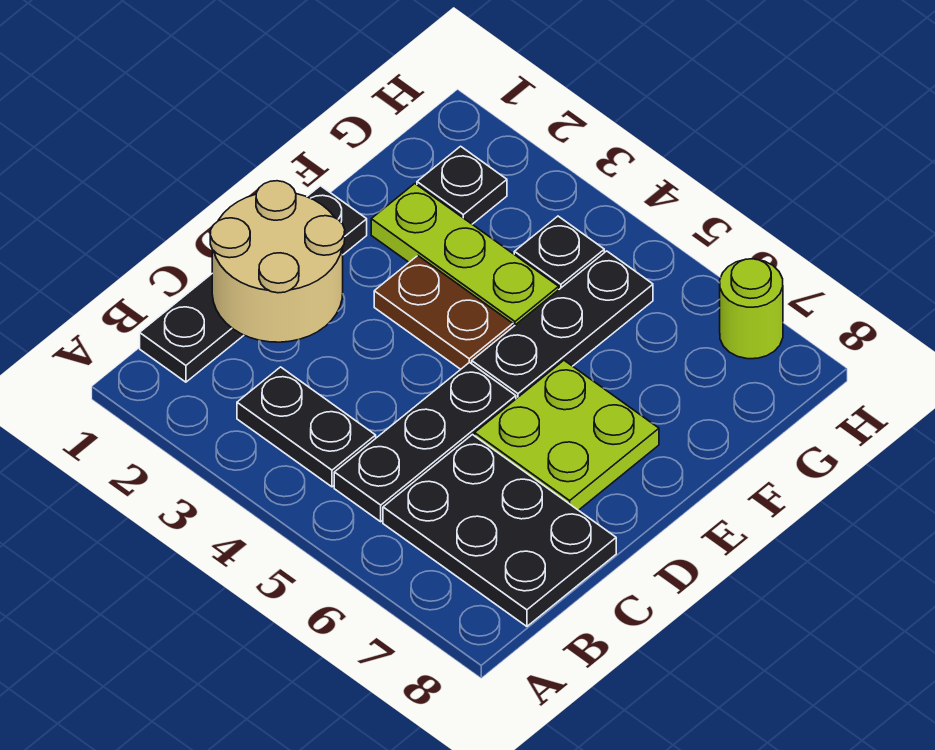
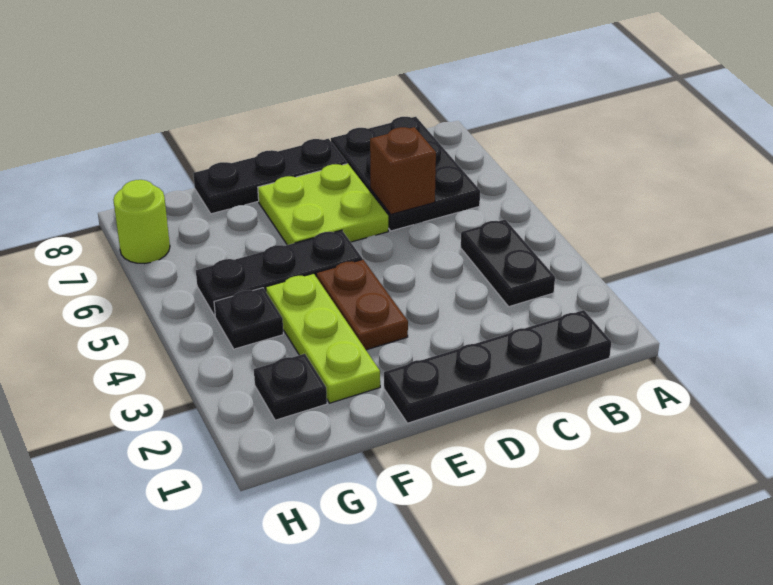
black plate B5:D5 level 1 -> black plate D8:F8 level 1
tan round brick C1:D2 level 2 -> none
none -> brown brick C6 level 2

